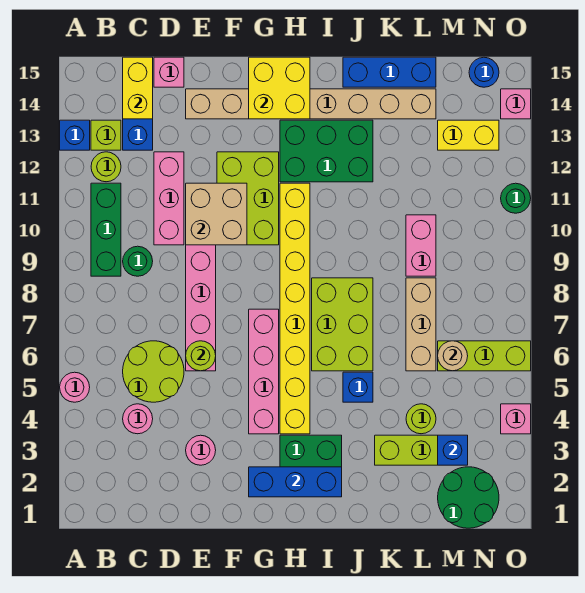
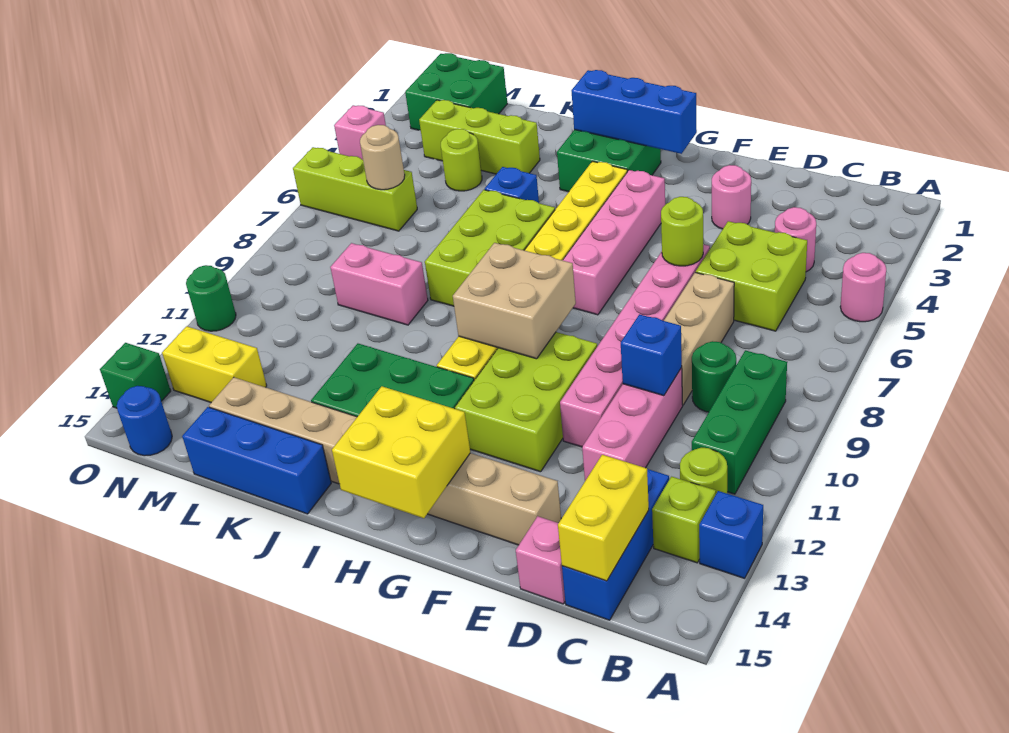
lime round brick C5:D6 level 1 -> lime brick C5:D6 level 1
tan brick E10:F11 level 2 -> tan brick G9:H10 level 2
tan brick L6:L8 level 1 -> tan brick D7:D9 level 1
pink brick L9:L10 level 1 -> pink brick K9:L9 level 1
green round brick M1:N2 level 1 -> green brick M1:N2 level 1
blue brick M3 level 2 -> blue brick D10 level 2
pink brick O14 level 1 -> green brick O14 level 1

